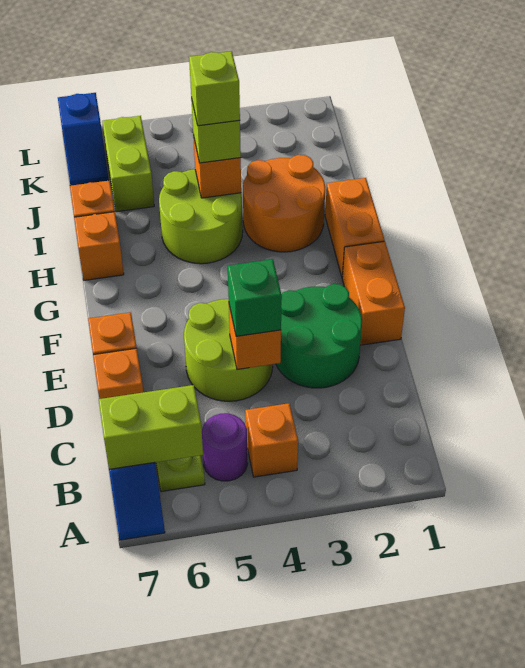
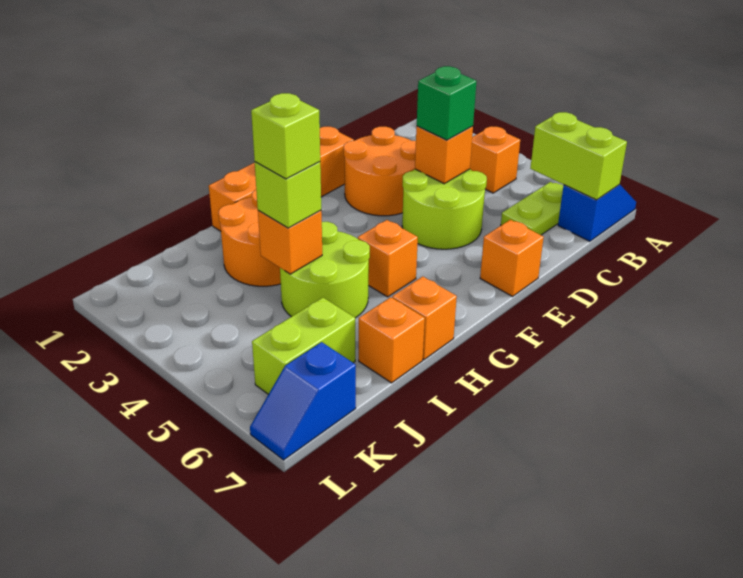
purple round brick B5 level 1 -> none
green round brick D2:E3 level 1 -> orange round brick D2:E3 level 1
orange brick D7 level 1 -> orange brick G5 level 1
blue slope K7:L7 level 1 top L -> blue slope K7:L7 level 1 top K

